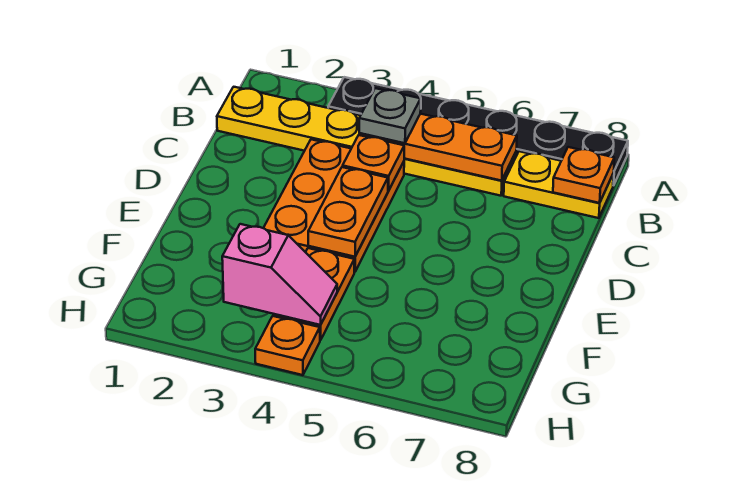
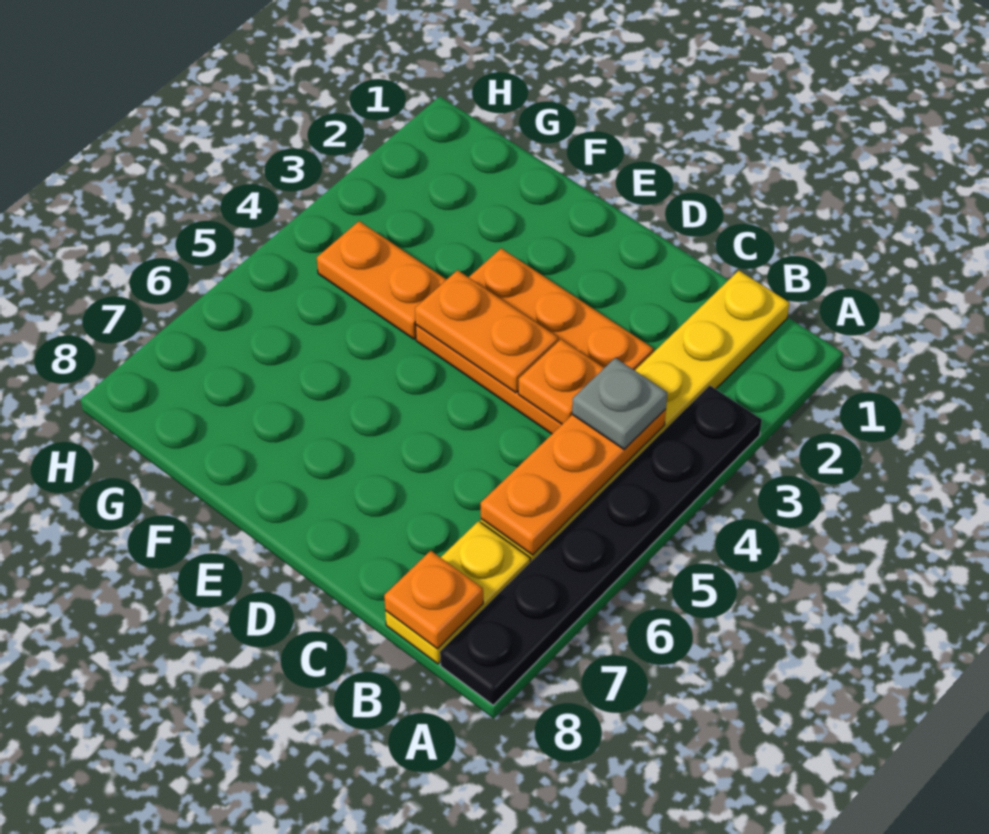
pink slope G3:G4 level 2 top 3 -> none
orange plate H4 level 1 -> none

